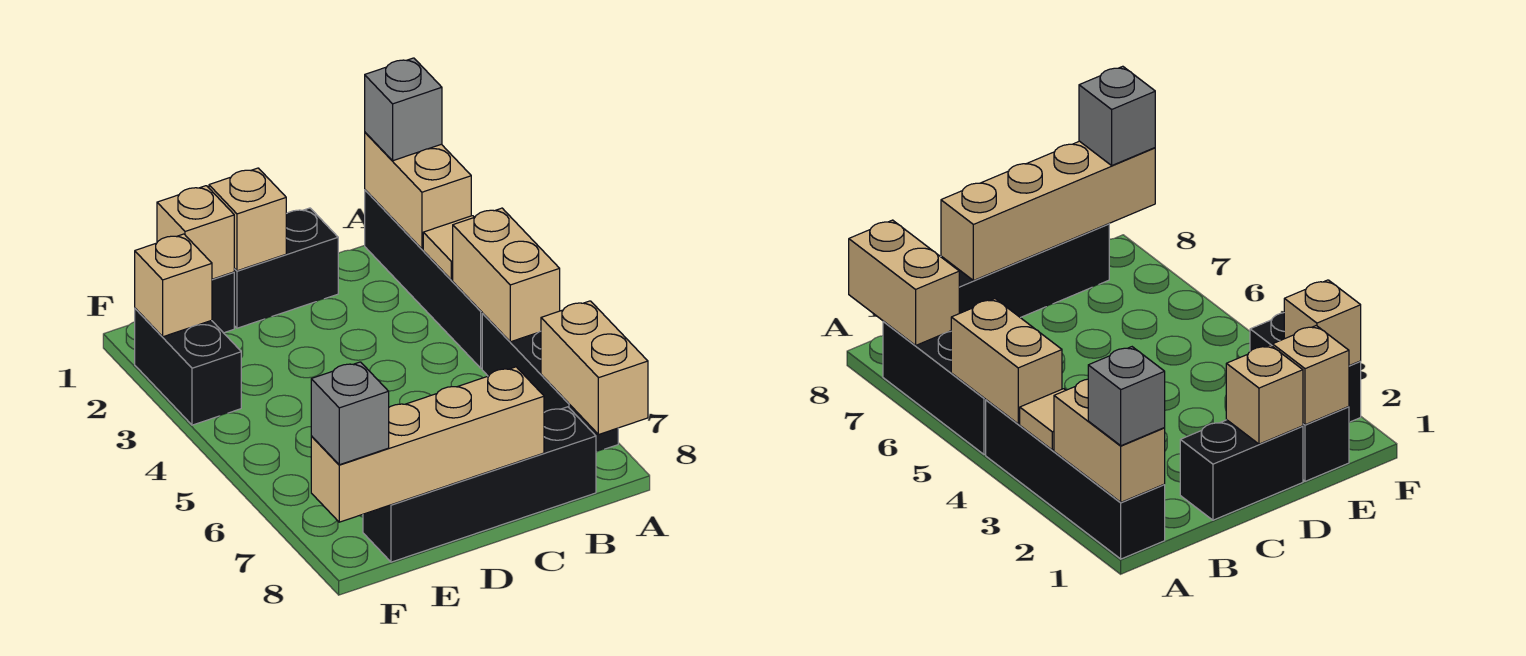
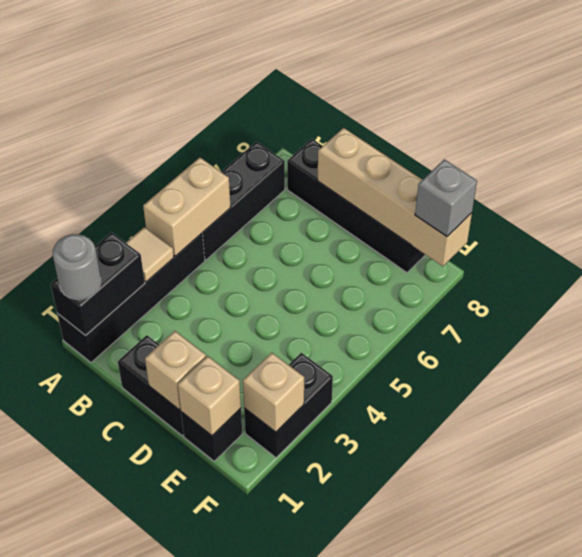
tan brick A1:A2 level 2 -> black brick A1:A2 level 2
grey brick A1 level 3 -> grey round brick A1 level 3
tan brick A7:A8 level 2 -> none

